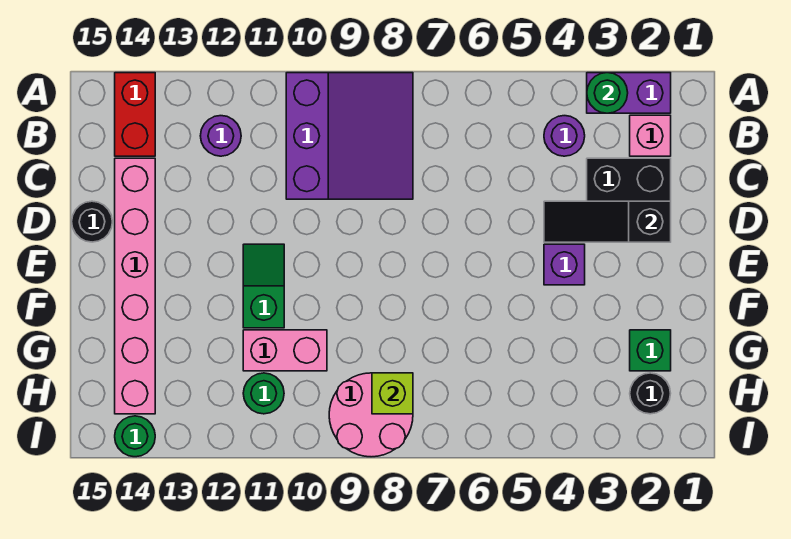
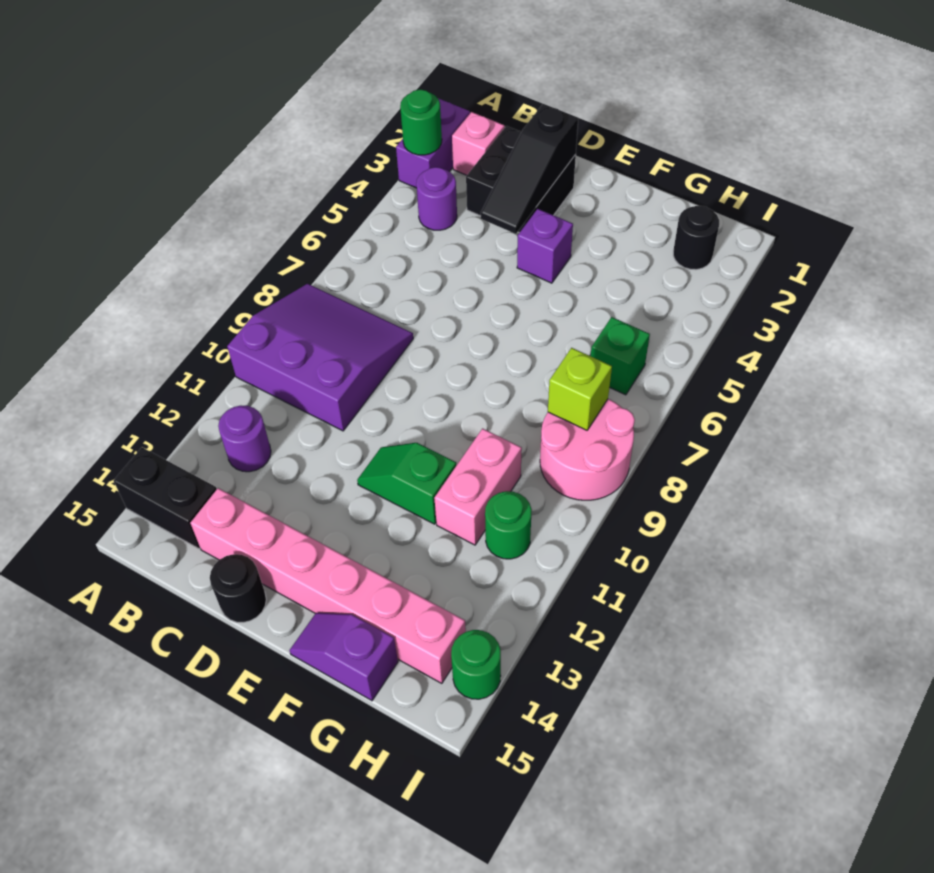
red brick A14:B14 level 1 -> black brick A14:B14 level 1
none -> purple slope F15:G15 level 1 top G
green brick G2 level 1 -> green brick H6 level 1

